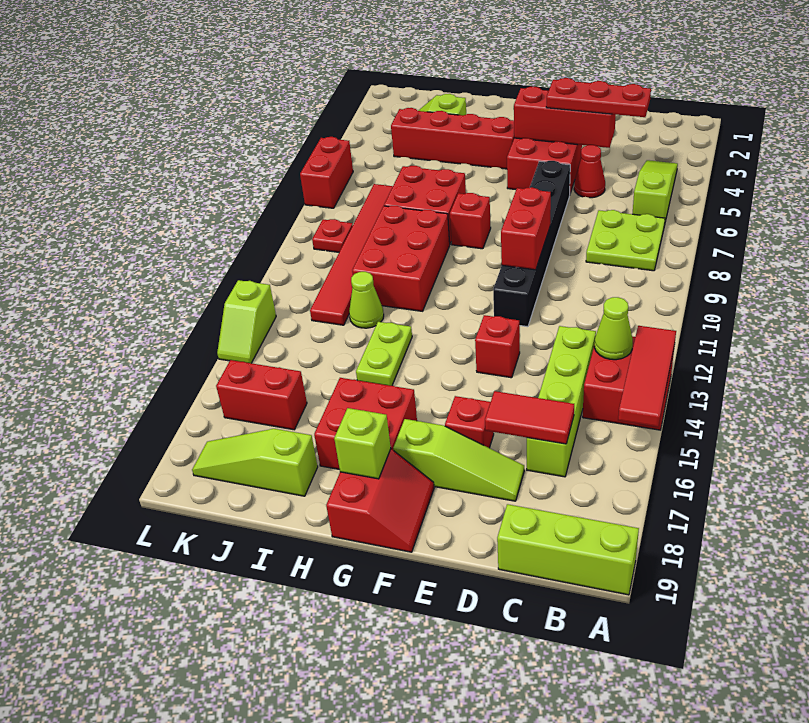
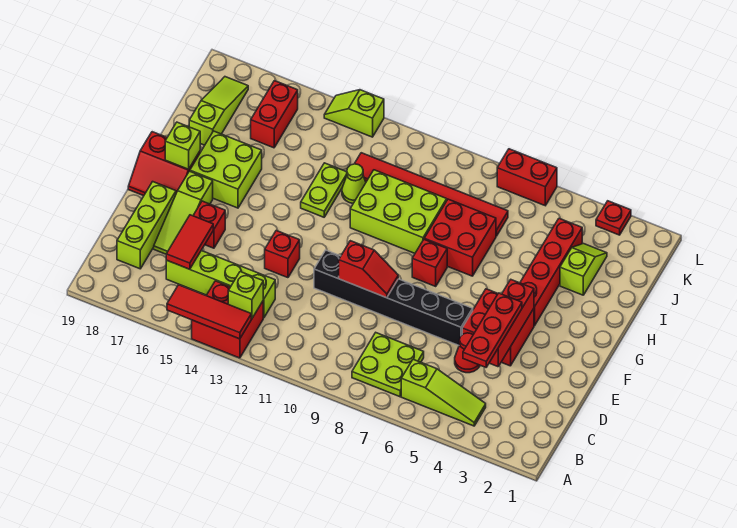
lime brick A19:C19 level 1 -> lime brick C18:E18 level 1
lime cone B13 level 2 -> lime brick B13 level 2
red brick E9:E10 level 2 -> red slope E9:E10 level 2 top 10
red brick G16:H17 level 1 -> lime brick G16:H17 level 1
red brick H9:I11 level 1 -> lime brick H9:I11 level 1
lime plate H13:H14 level 1 -> lime plate H13:I13 level 1
red plate K9 level 1 -> red plate L3 level 1

